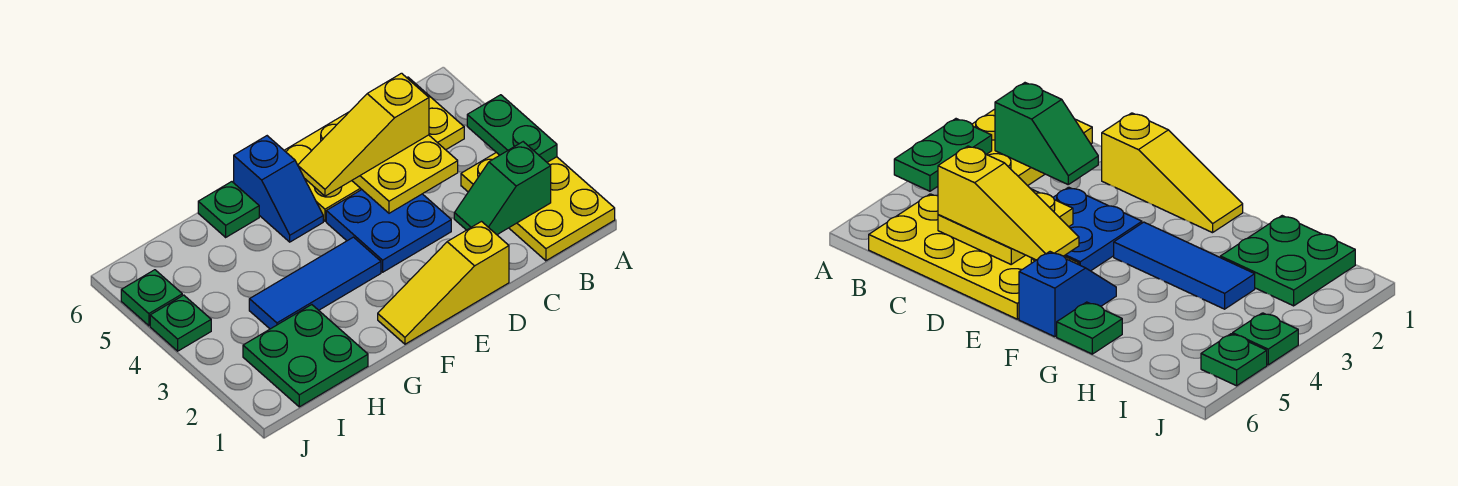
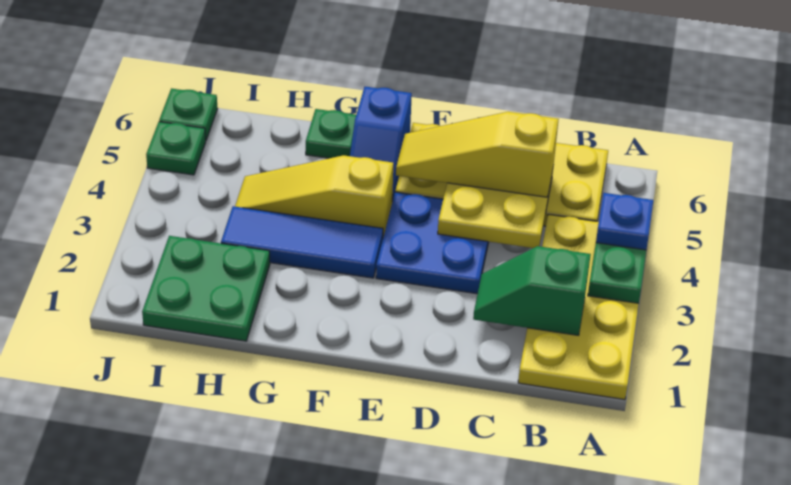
yellow plate A1:B3 level 1 -> yellow plate A1:B4 level 1
none -> blue plate A4 level 3
yellow slope D1:F1 level 1 top D -> yellow slope F4:H4 level 1 top F
green plate J4 level 1 -> green plate J6 level 1

